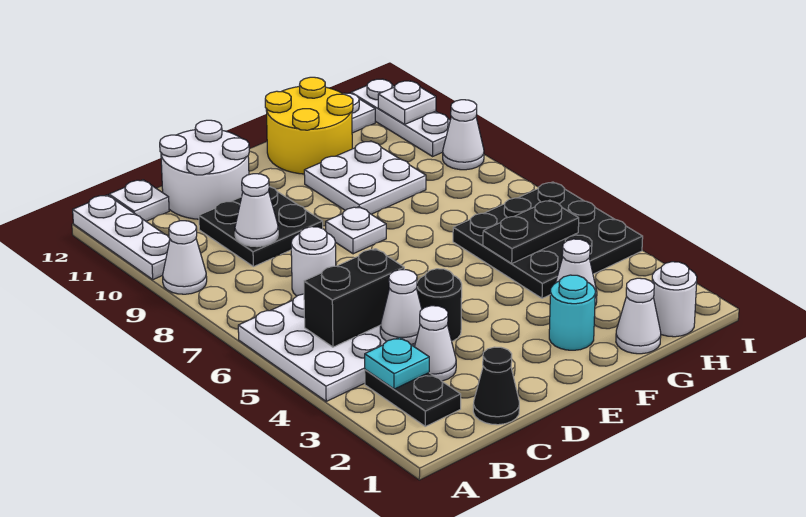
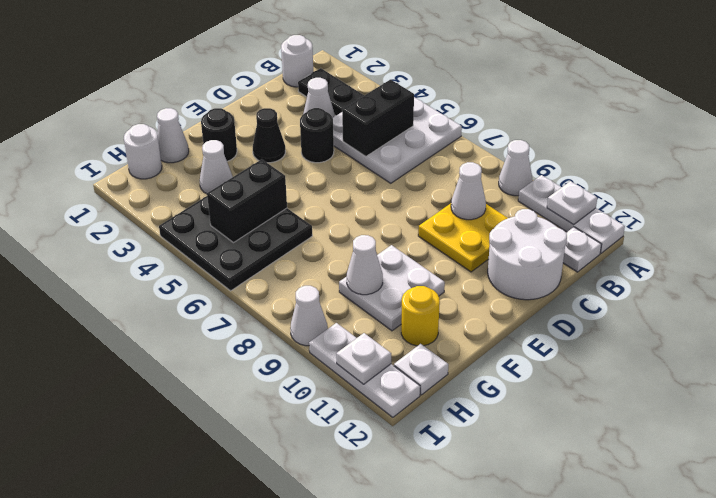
cyan plate B3 level 2 -> none
black cone C1 level 1 -> black cone E3 level 1
white cone C4 level 2 -> white cone G9 level 2
white round brick C7 level 1 -> white round brick B1 level 1
black plate C9:D10 level 1 -> yellow plate C9:D10 level 1
white plate E8 level 1 -> white plate A11 level 2
cyan round brick F2 level 1 -> black round brick F2 level 1
yellow round brick F11:G12 level 1 -> yellow round brick G11 level 1
black plate G5:H5 level 2 -> black brick G5:H5 level 2

